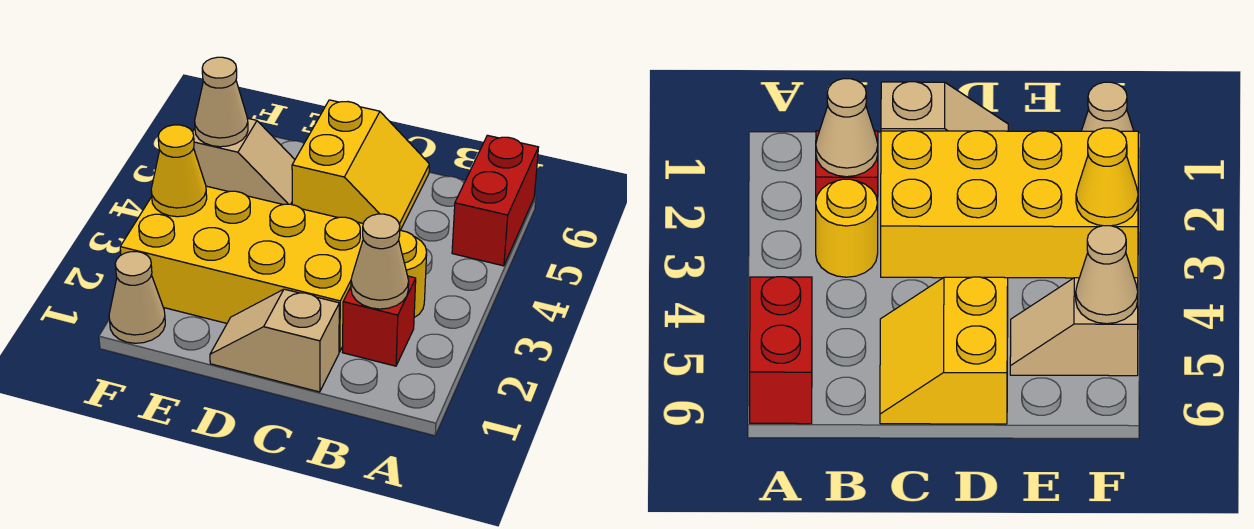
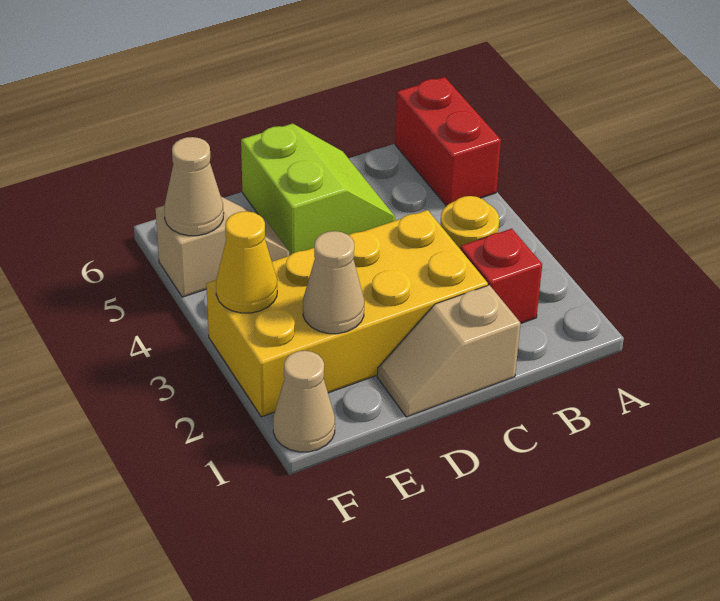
tan cone B2 level 2 -> tan cone E2 level 2
yellow slope C5:D6 level 1 top D -> lime slope C5:D6 level 1 top D

